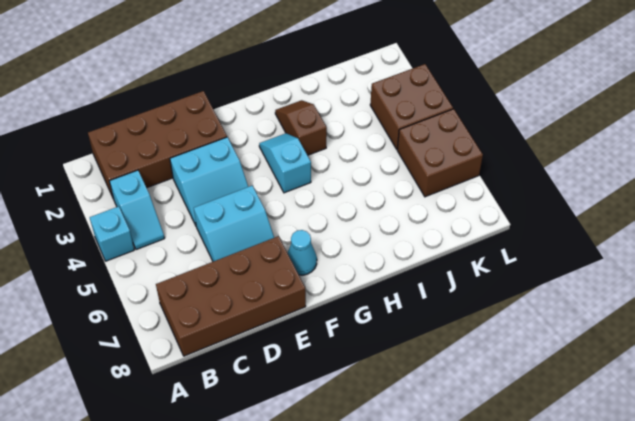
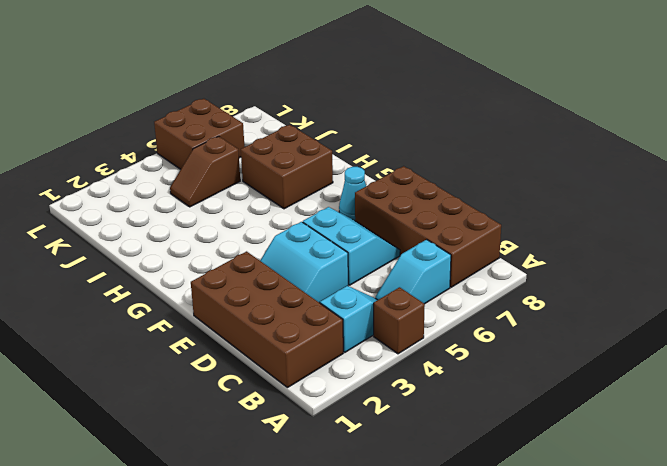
cyan brick A4 level 1 -> brown brick A4 level 1
cyan slope D3:E4 level 1 top 3 -> cyan slope D3:E4 level 1 top 4
cyan slope G3:G4 level 1 top 4 -> cyan slope B5:B6 level 1 top 6
brown slope H2:H3 level 1 top 3 -> brown slope J4:J5 level 1 top 5
brown brick K3:L4 level 1 -> brown brick H6:I7 level 1

